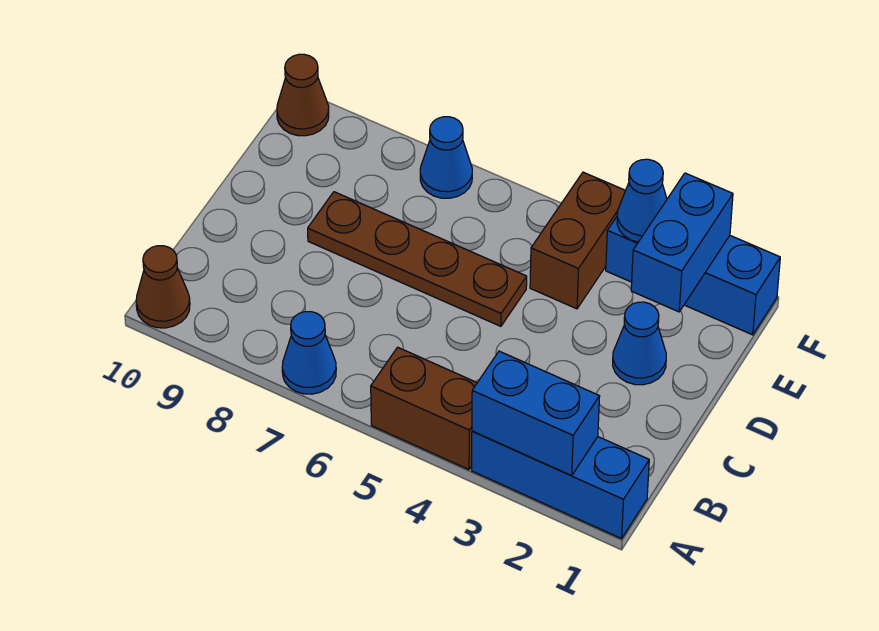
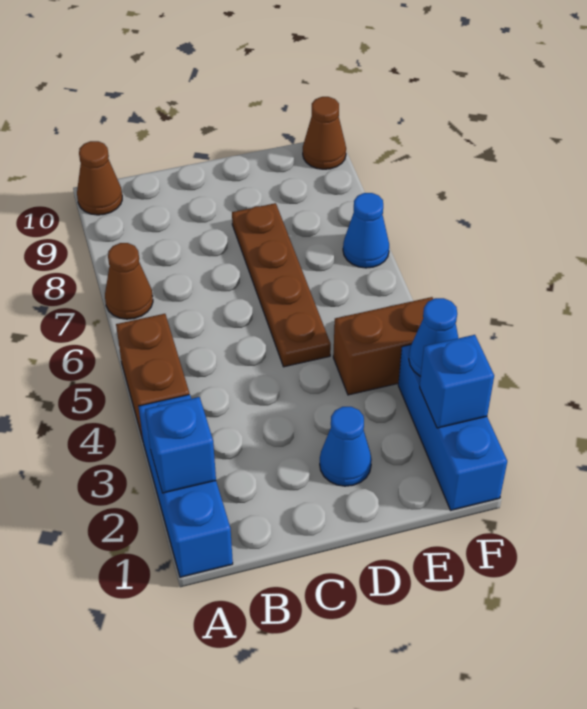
blue brick A2:A3 level 2 -> blue brick A2 level 2
blue cone A7 level 1 -> brown cone A7 level 1
blue brick E2:F2 level 2 -> blue brick F2 level 2

